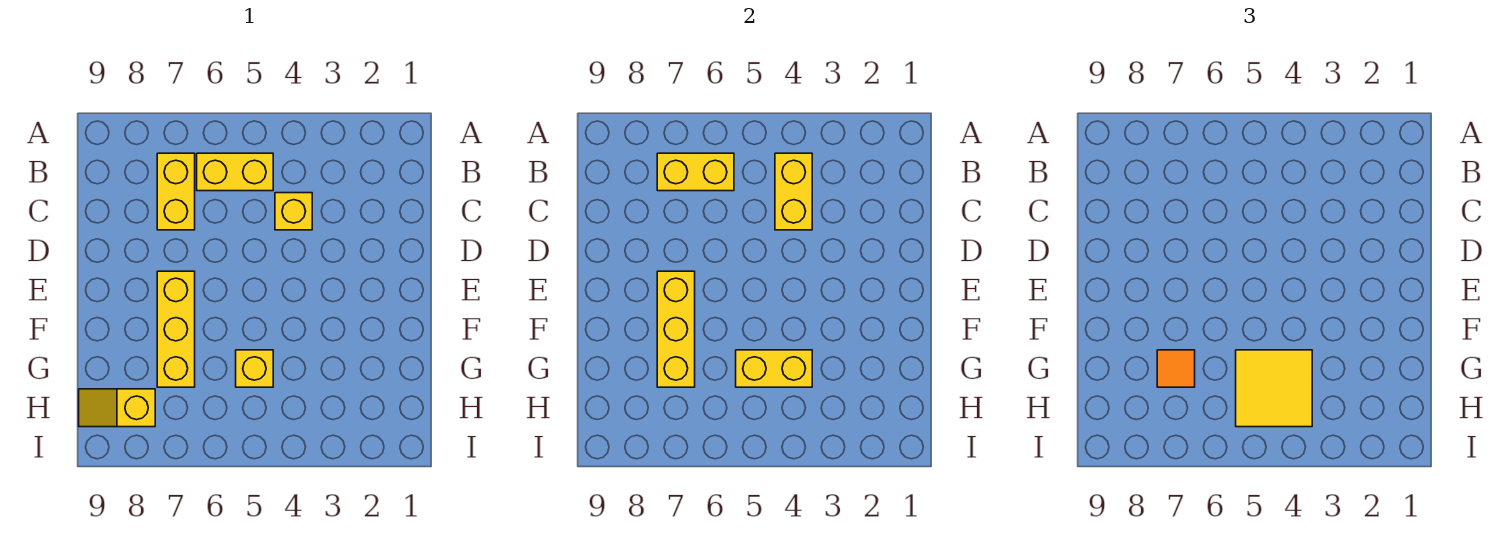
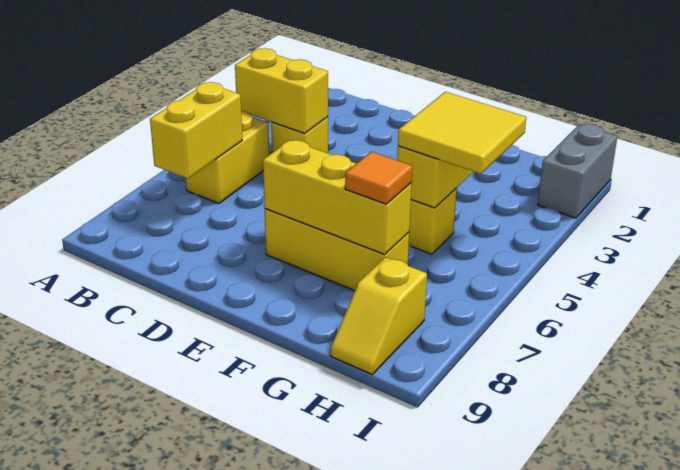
yellow brick B7:C7 level 1 -> none
none -> grey brick I1:I2 level 1

